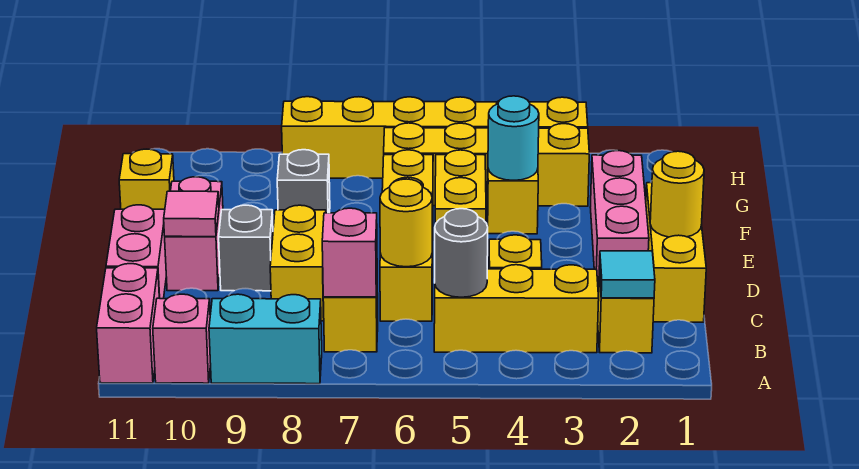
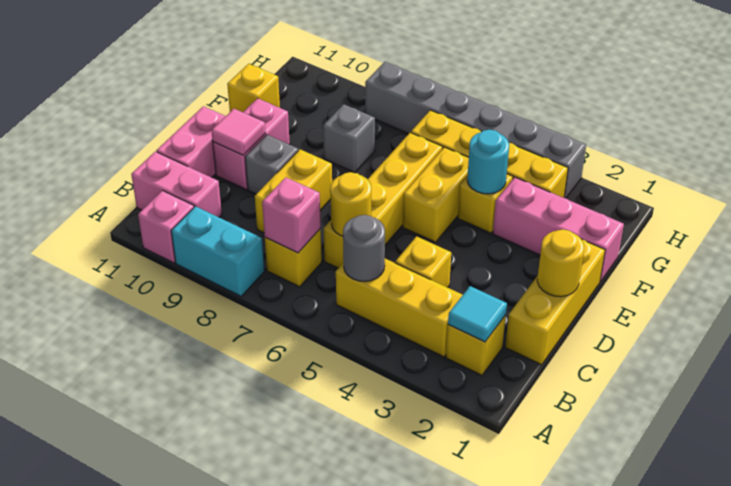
pink brick A11:B11 level 1 -> pink brick B10:B11 level 1
pink brick D2:F2 level 1 -> pink brick F1:F3 level 1
yellow brick H3:H8 level 1 -> grey brick H3:H8 level 1

